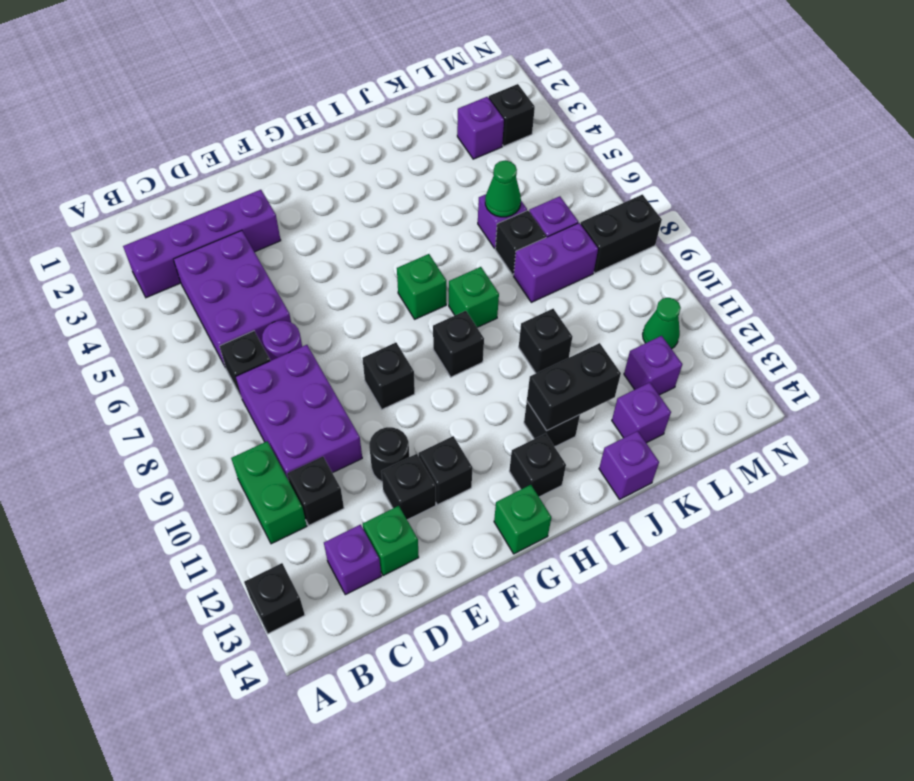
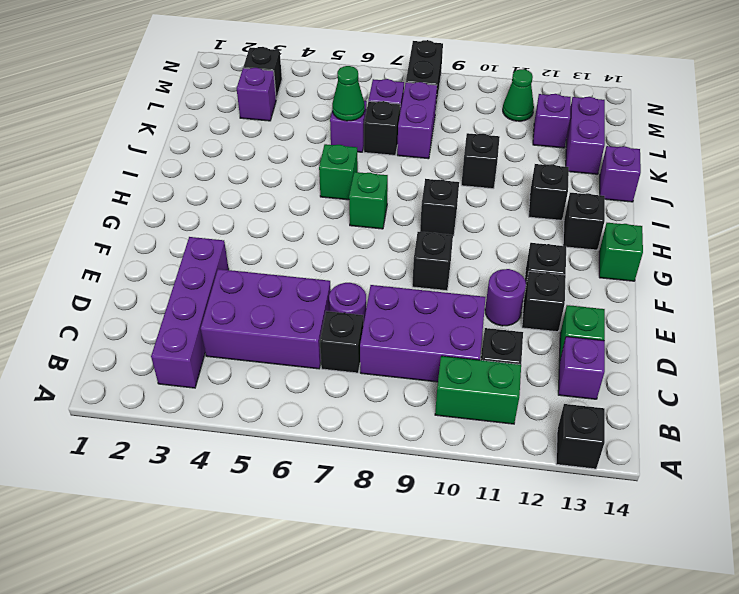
black round brick E11 level 1 -> purple round brick E11 level 1
green brick I8 level 1 -> green brick I6 level 1
black brick I12:J12 level 2 -> none
purple brick K13 level 1 -> purple brick K13:L13 level 1

